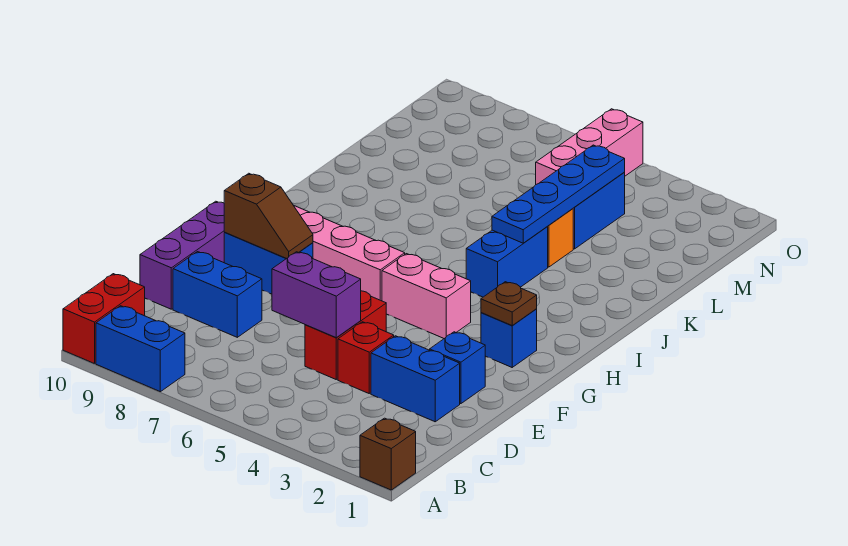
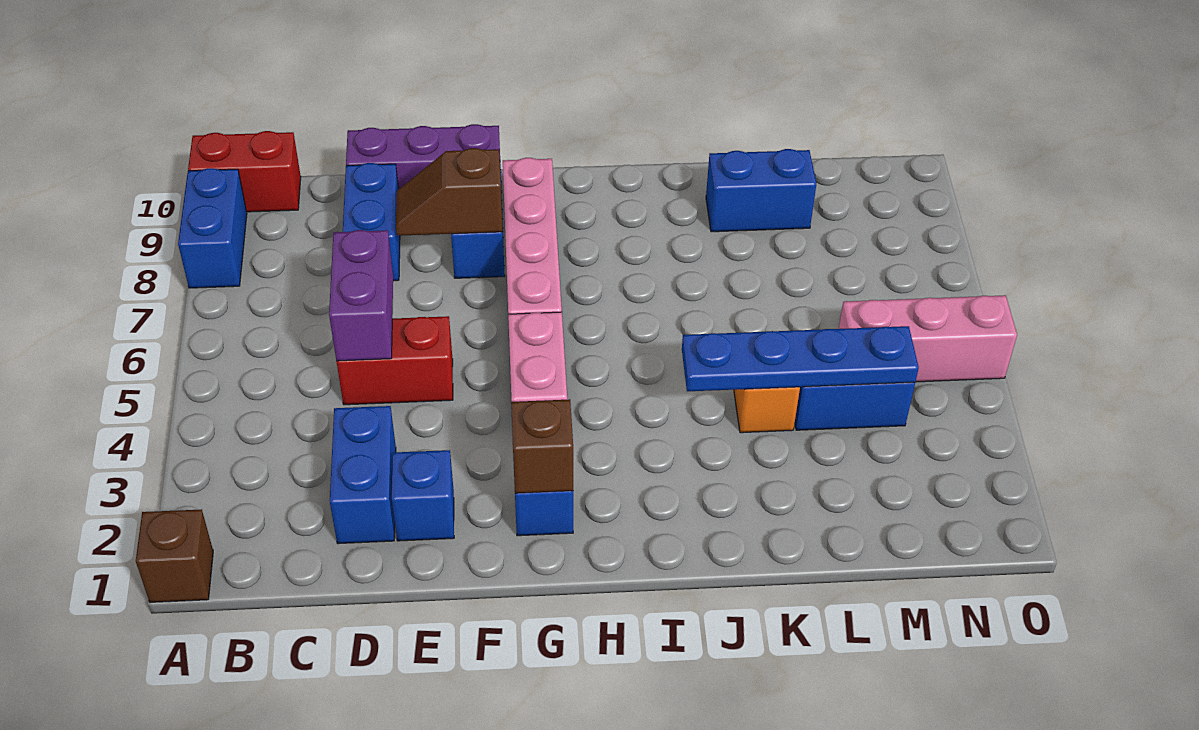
red brick D4 level 1 -> none
brown slope F8:F9 level 2 top 9 -> brown slope E8:F8 level 2 top F
brown plate G2 level 2 -> brown brick G2 level 2
blue brick I4:J4 level 1 -> blue brick K9:L9 level 1

